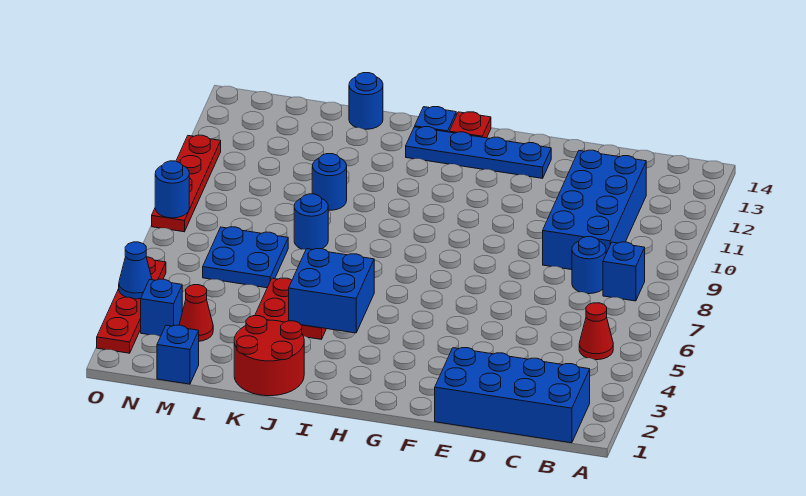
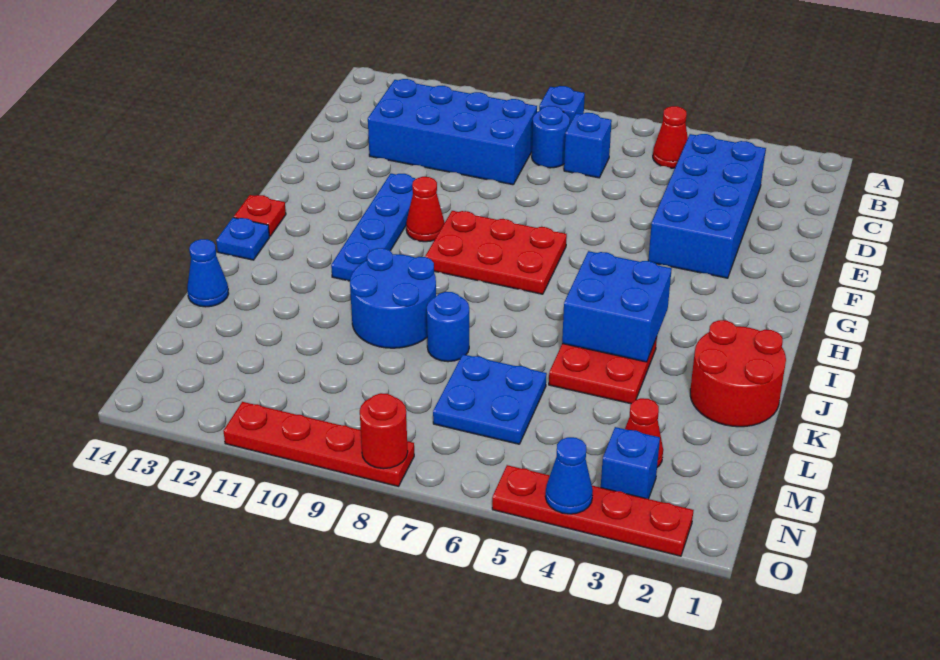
blue brick B1:E2 level 1 -> blue brick C3:F4 level 1
blue plate F13:I13 level 1 -> blue plate F11:I11 level 1
none -> red plate G7:H9 level 1
none -> red cone G10 level 1
blue round brick K10 level 1 -> blue round brick J9:K10 level 1
blue round brick K14 level 1 -> blue cone K14 level 1
blue brick M1 level 1 -> blue brick C7 level 1
blue round brick O8 level 2 -> red round brick O8 level 2

